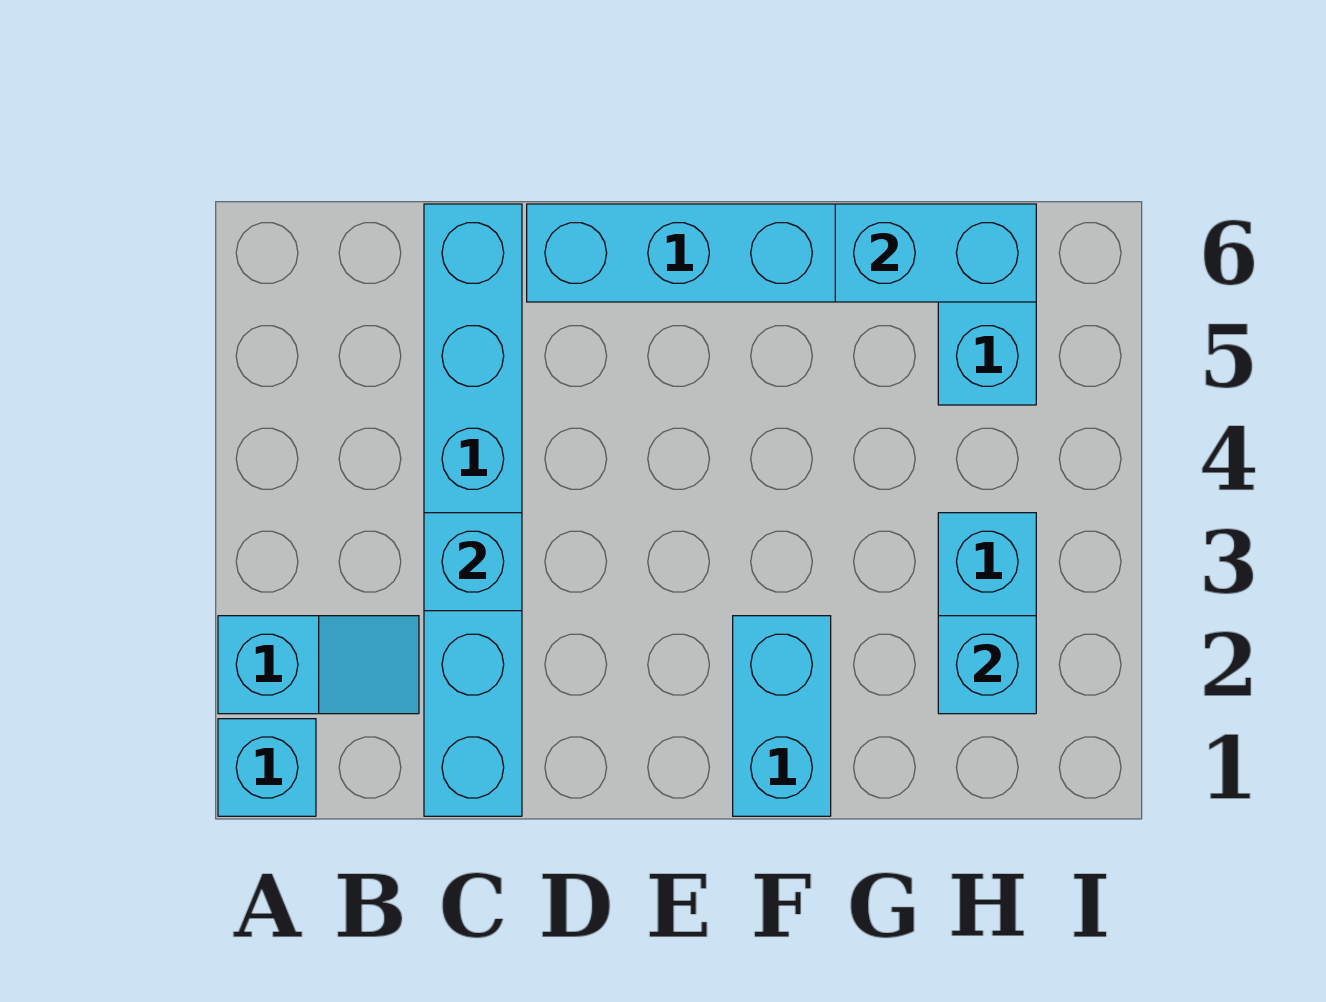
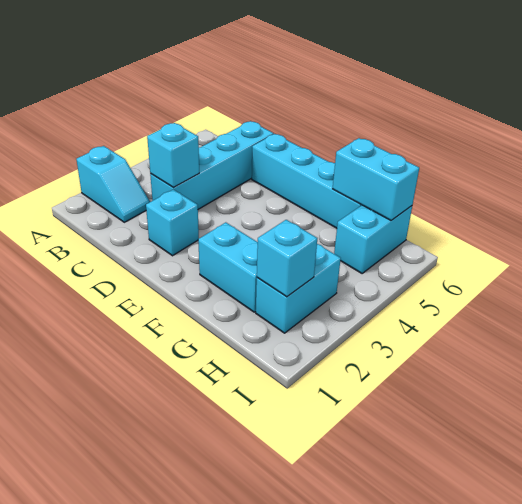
cyan brick A1 level 1 -> cyan brick D2 level 1
cyan brick C1:C6 level 1 -> cyan brick C3:C6 level 1
cyan brick F1:F2 level 1 -> cyan brick F2:G2 level 1

